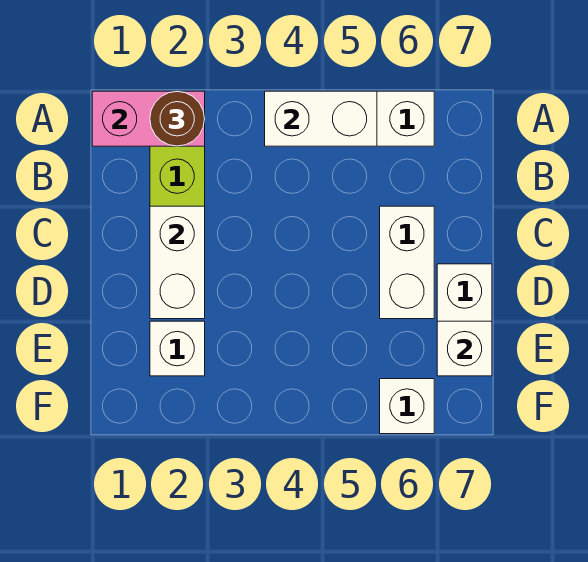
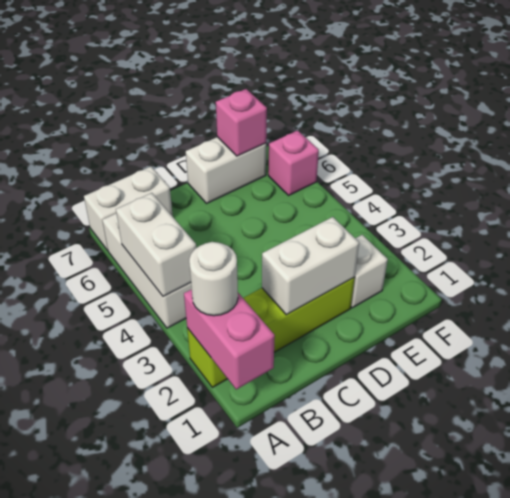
brown round brick A2 level 3 -> white round brick A2 level 3
white brick C6:D6 level 1 -> white brick A7:B7 level 1
white brick E7 level 2 -> pink brick E7 level 2
white brick F6 level 1 -> pink brick F6 level 1

